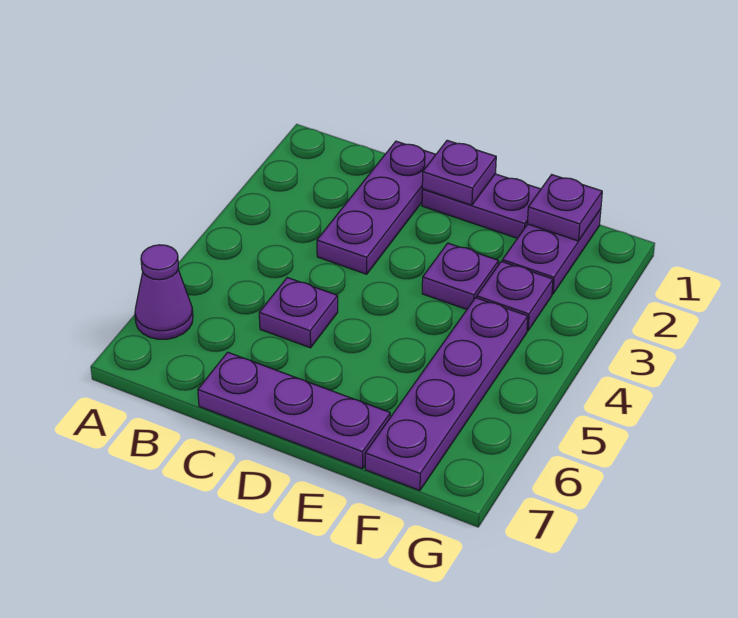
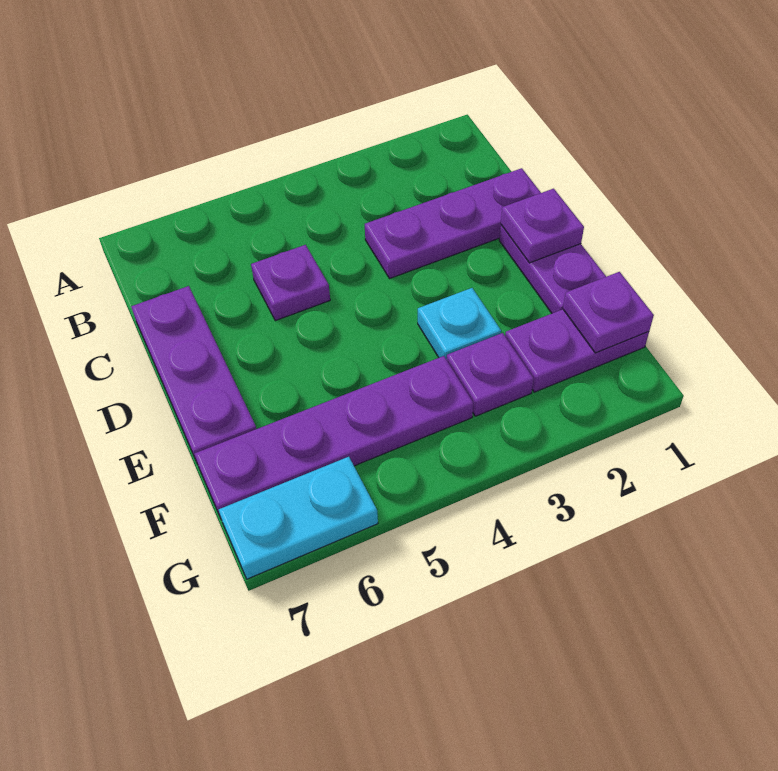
purple cone A6 level 1 -> none
purple plate E3 level 1 -> cyan plate E3 level 1
none -> cyan plate G6:G7 level 1

